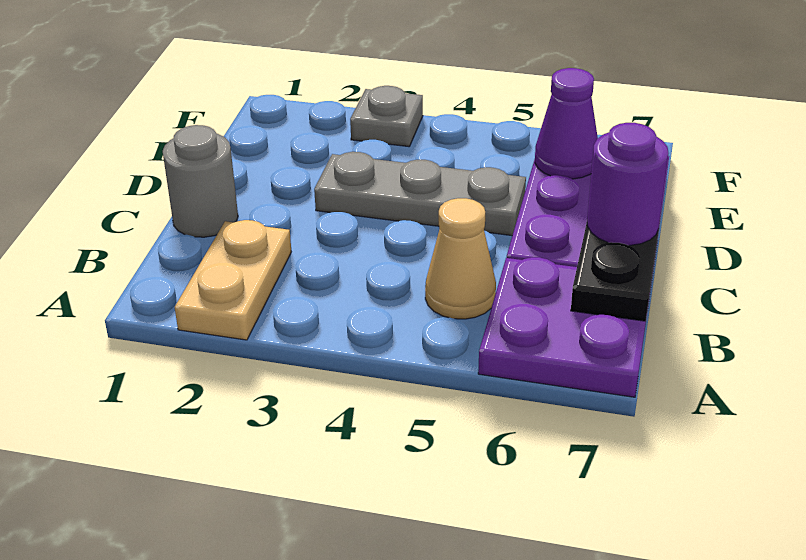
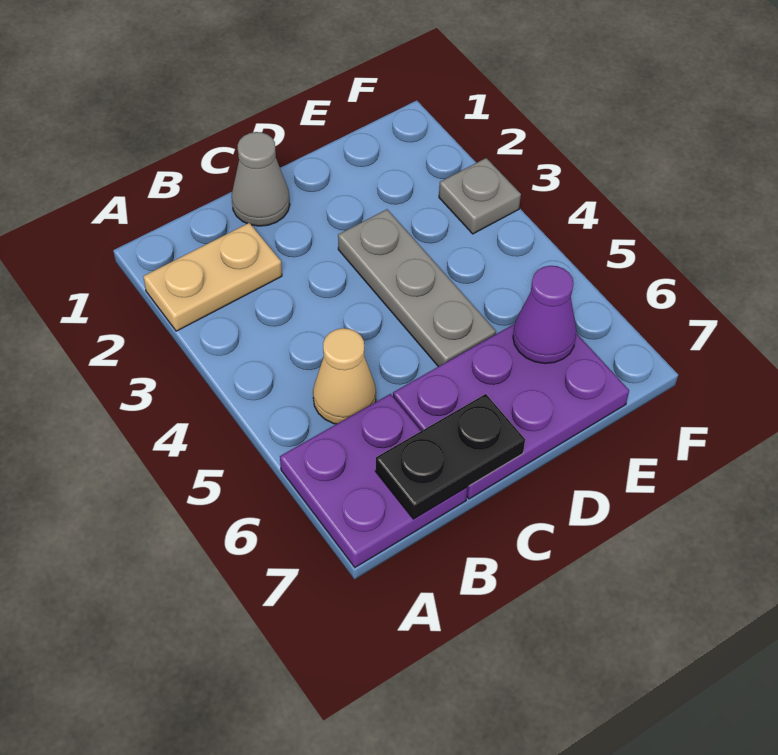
grey round brick C1 level 1 -> grey cone C1 level 1
purple round brick C7 level 3 -> none

